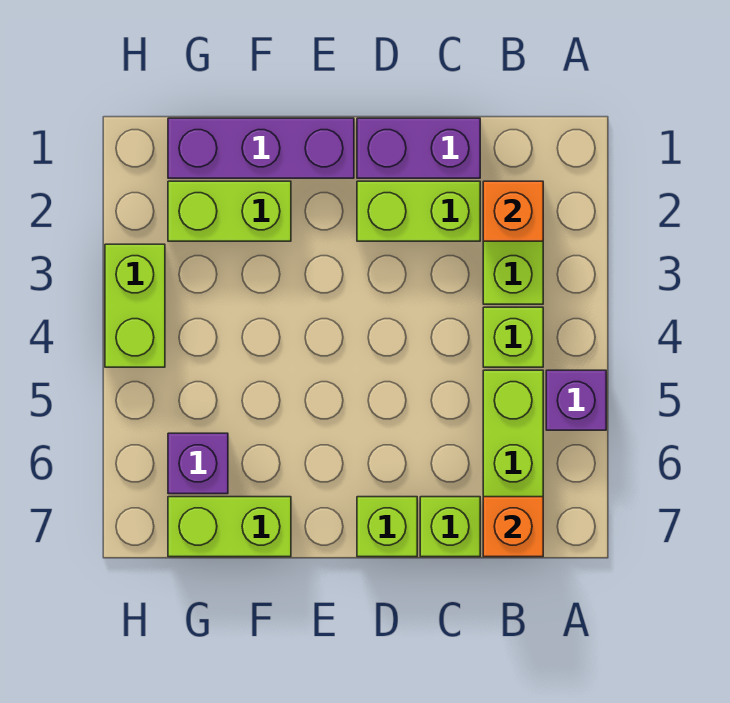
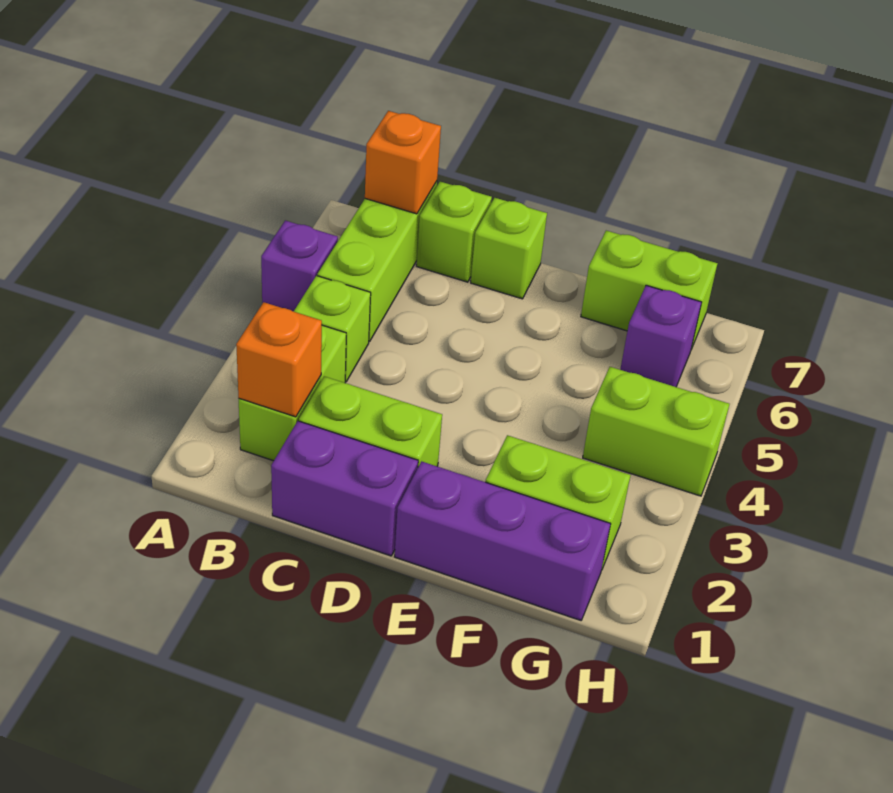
lime brick H3:H4 level 1 -> lime brick G4:H4 level 1

